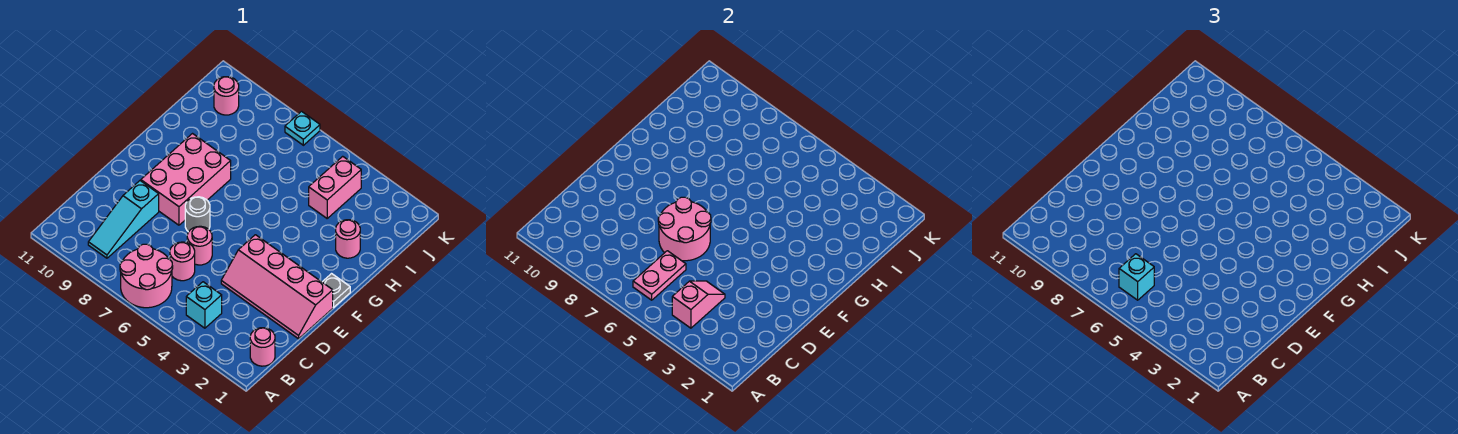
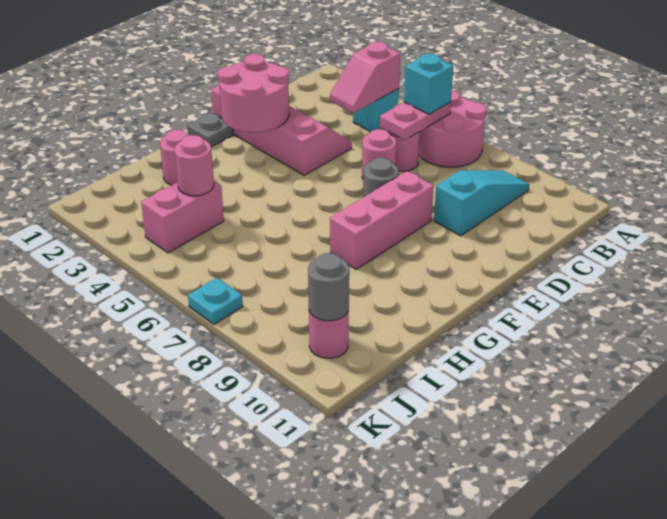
pink round brick B1 level 1 -> pink round brick I4 level 2
pink round brick D6:E7 level 2 -> pink round brick E2:F3 level 2
pink brick E8:G9 level 1 -> pink brick E8:G8 level 1
none -> grey round brick J10 level 2

